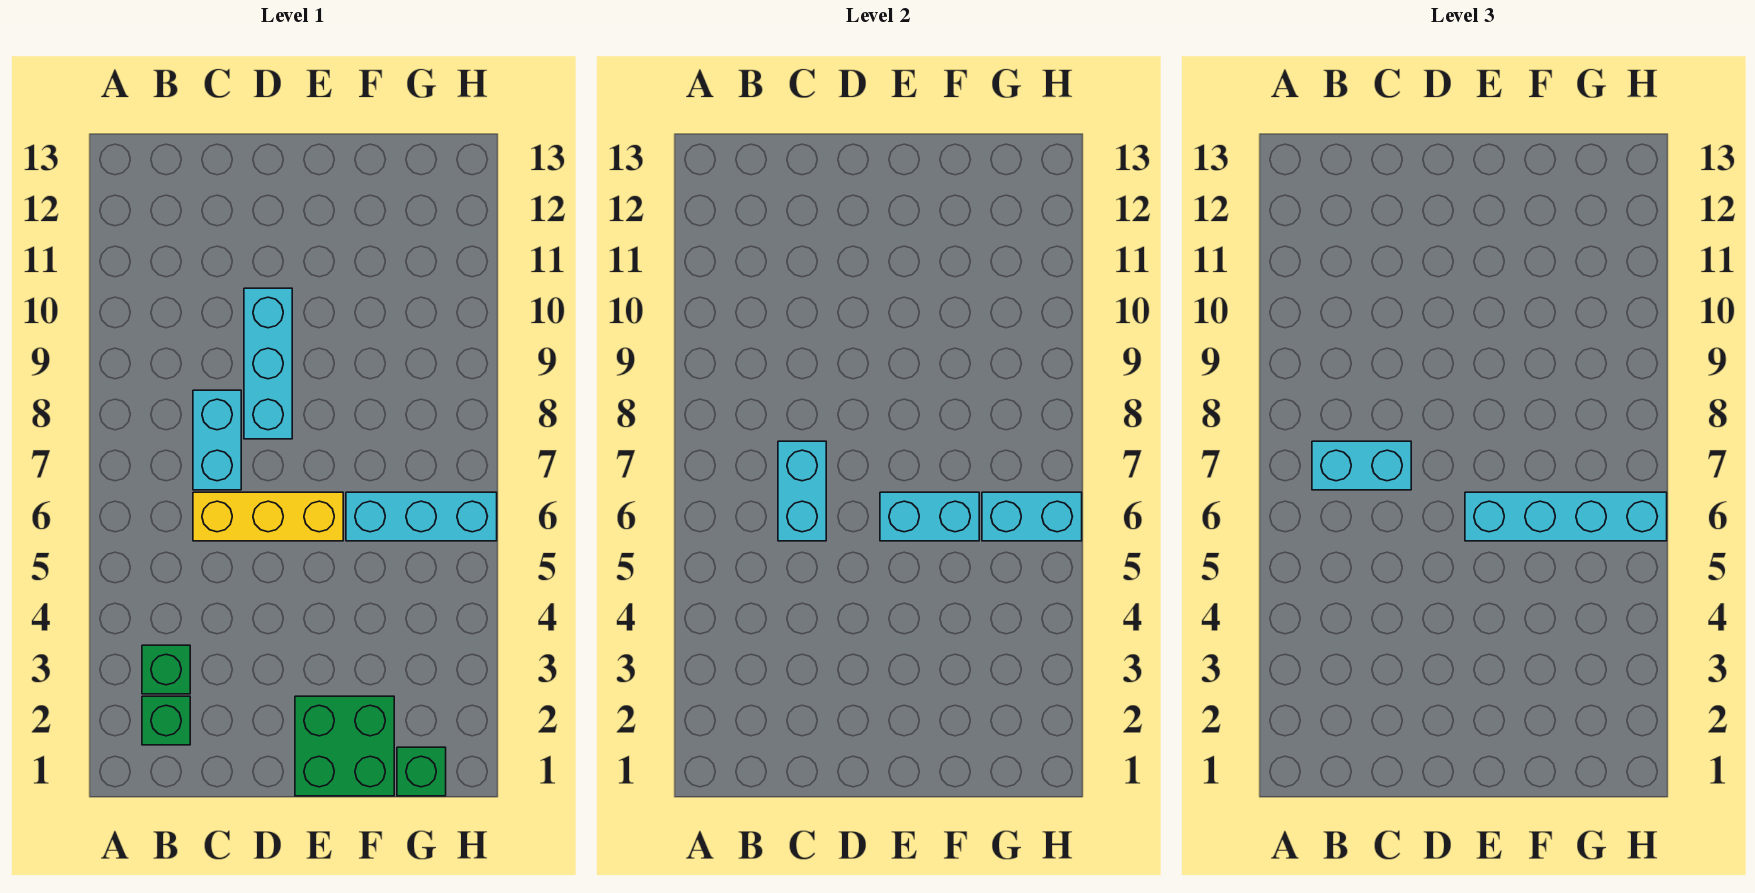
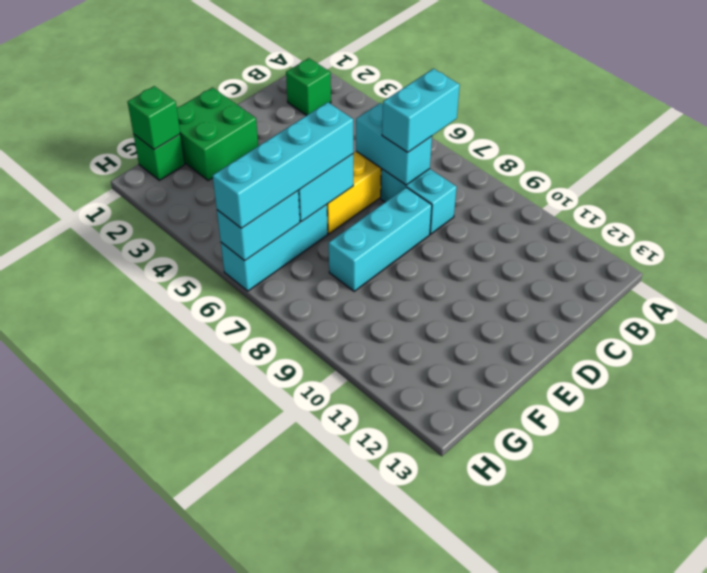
green brick B3 level 1 -> green brick G1 level 2
cyan brick D8:D10 level 1 -> cyan brick D8:F8 level 1

